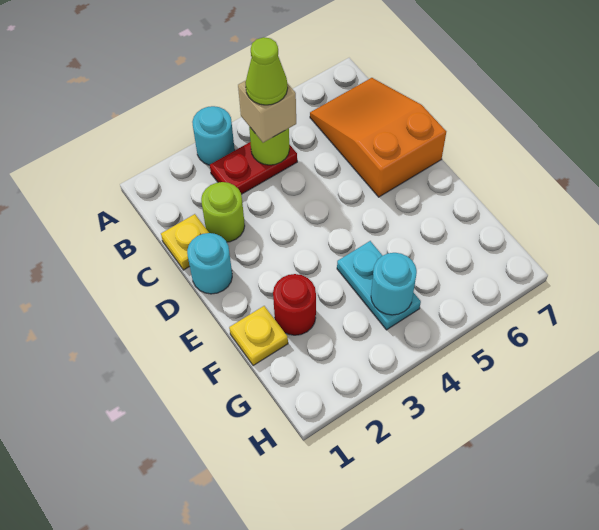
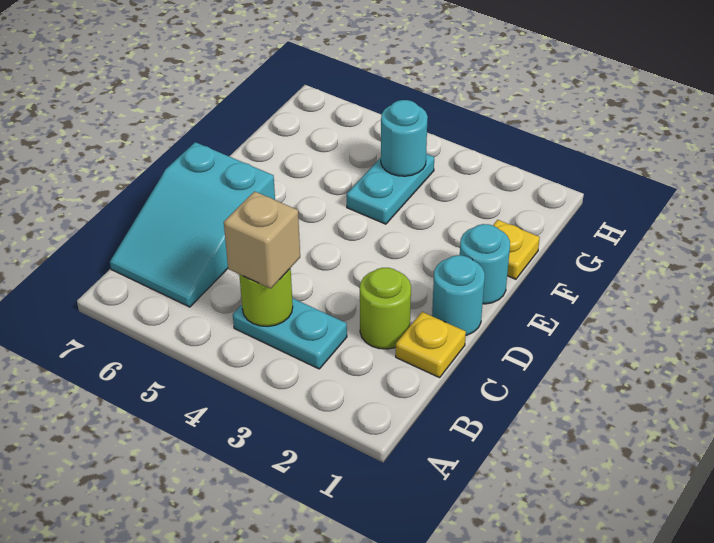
cyan round brick A3 level 1 -> cyan round brick E1 level 1
red plate B3:B4 level 1 -> cyan plate B3:B4 level 1
lime cone B4 level 4 -> none
orange slope B6:D7 level 1 top D -> cyan slope B6:D7 level 1 top D
red round brick F2 level 1 -> none

